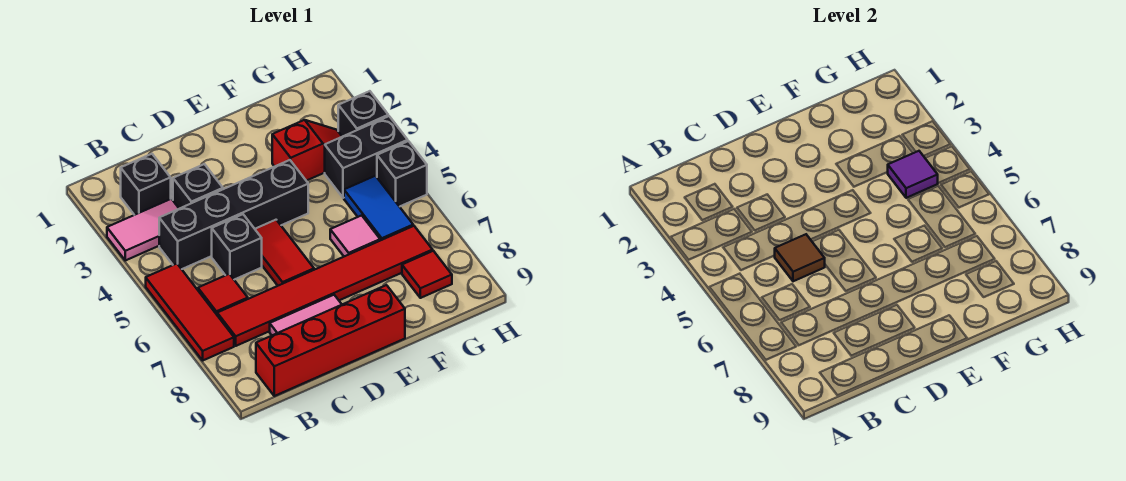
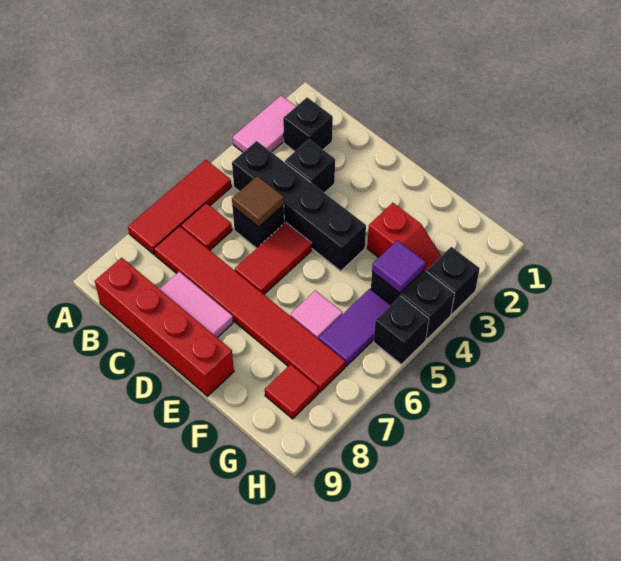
pink tile A3:B3 level 1 -> pink tile A2:A3 level 1
blue tile G5:G6 level 1 -> purple tile G5:G6 level 1

